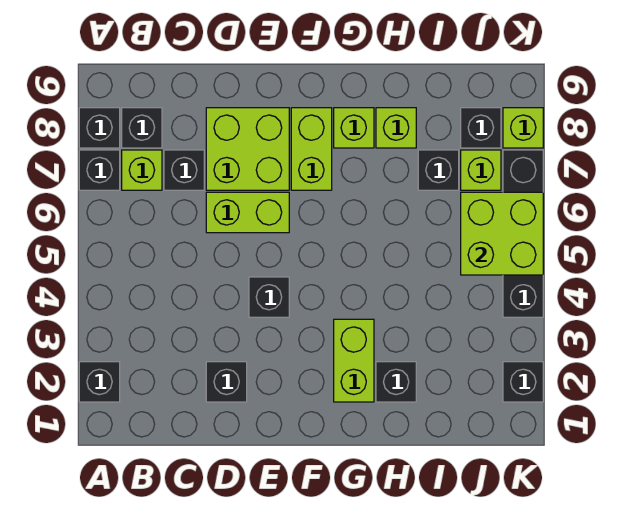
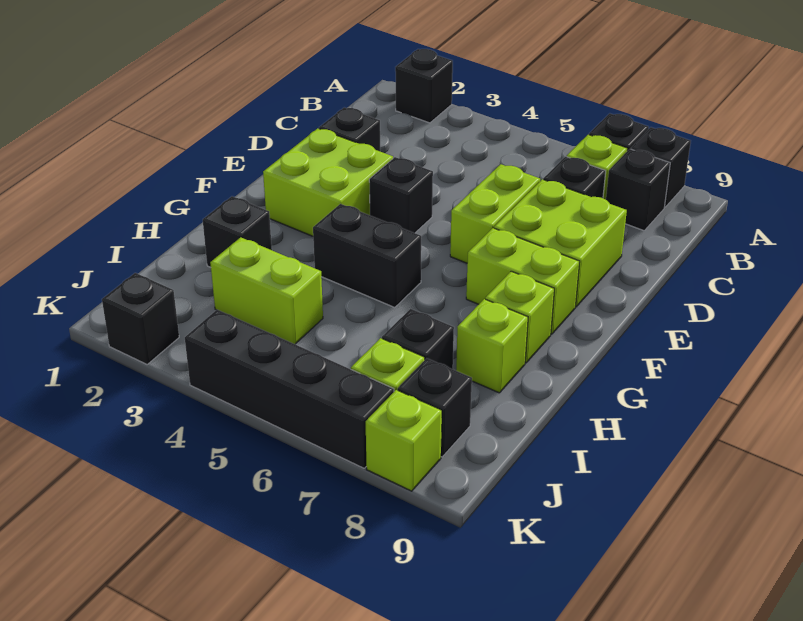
lime brick G2:G3 level 1 -> lime brick I3:I4 level 1
none -> black brick G4:G5 level 1
lime brick J5:K6 level 2 -> lime brick E2:F3 level 1

